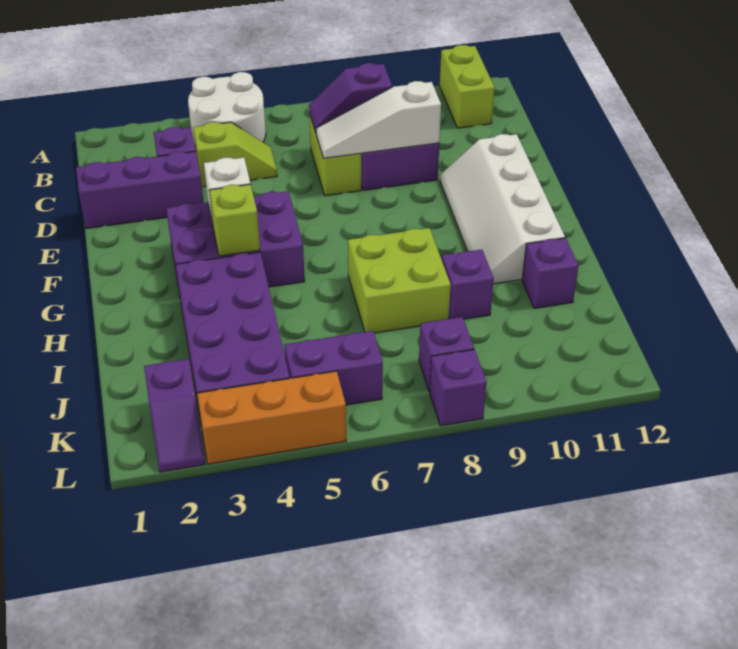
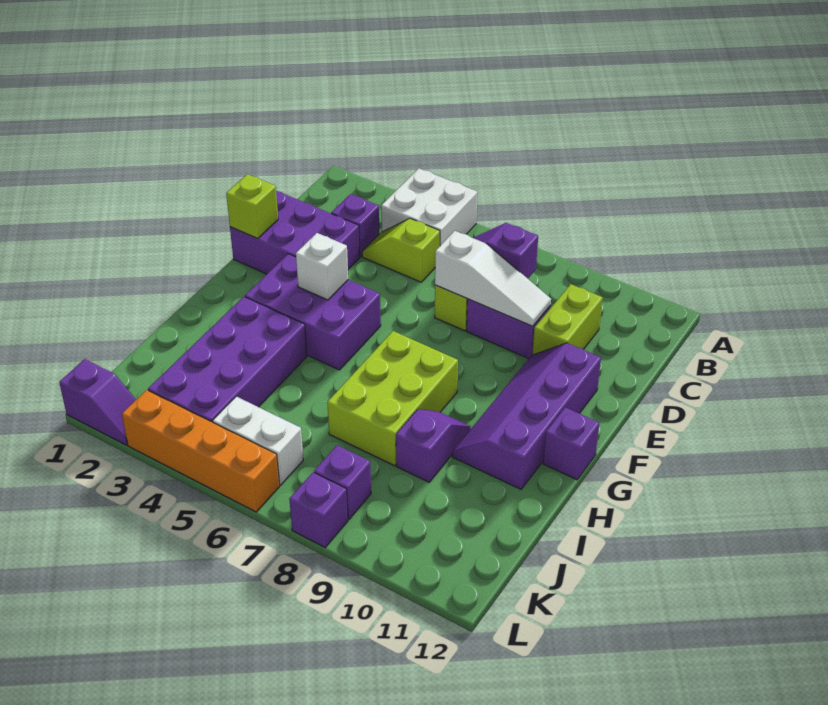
white round brick A4:B5 level 1 -> white brick A4:B5 level 1
lime brick A11:B11 level 1 -> lime brick C10:D10 level 1
lime slope C4:C5 level 1 top 4 -> lime slope C4:C5 level 1 top 5
purple brick D1:D3 level 1 -> purple brick D1:E3 level 1
white slope D7:D9 level 2 top 9 -> white slope D7:D9 level 2 top 7
white slope E10:H11 level 1 top 11 -> purple slope E10:H11 level 1 top 11
lime brick G4 level 2 -> lime brick E1 level 2
lime brick H7:I8 level 1 -> lime brick G7:I8 level 1
purple brick I11 level 1 -> purple brick G12 level 1
purple slope K2:L2 level 1 top K -> purple slope L1:L2 level 1 top 1
purple brick K5:K6 level 1 -> white brick K5:K6 level 1
orange brick L3:L5 level 1 -> orange brick L3:L6 level 1

